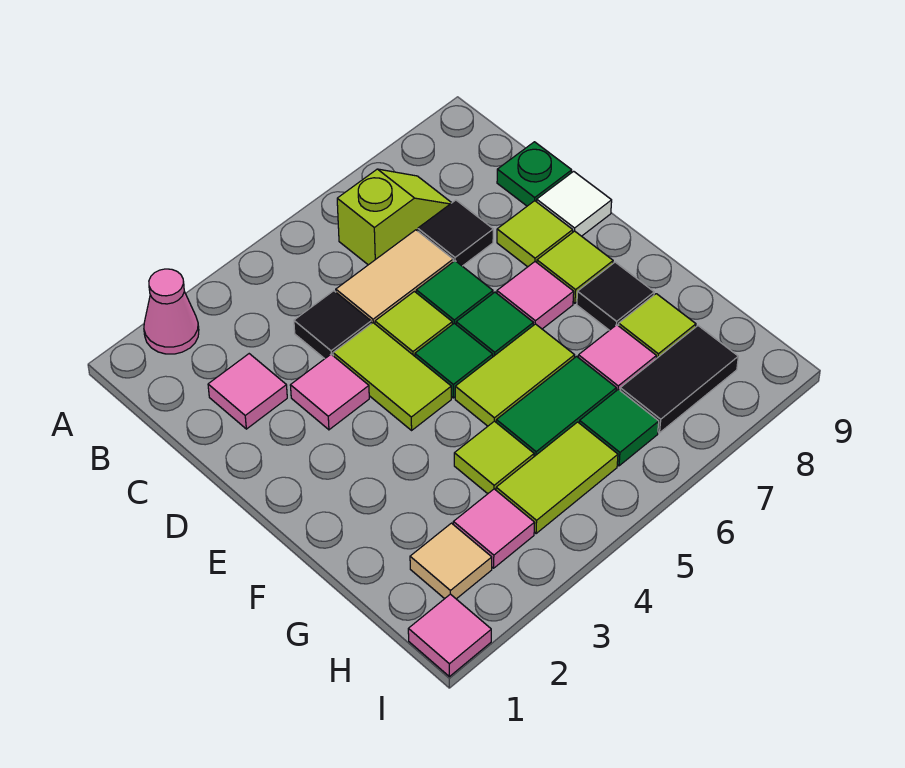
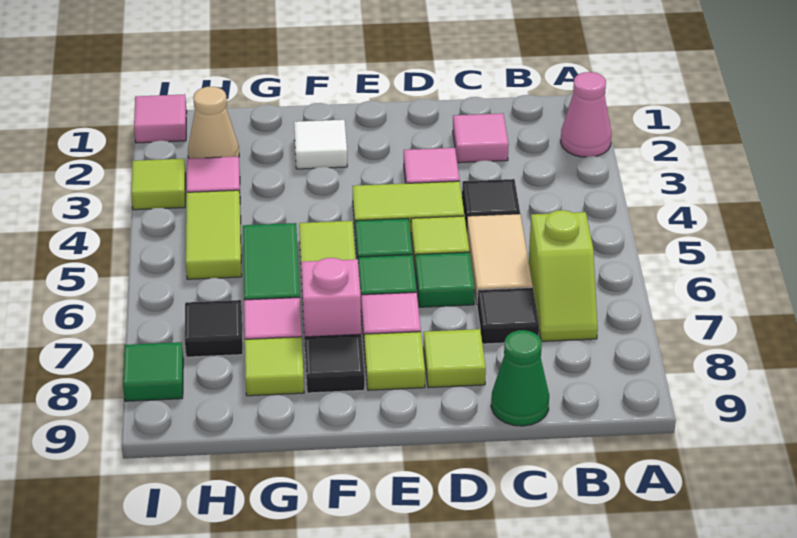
green plate C9 level 1 -> green cone C9 level 1
white tile D9 level 1 -> white tile F2 level 1
none -> pink brick F7 level 1
lime tile G4 level 1 -> lime tile I3 level 1
tan tile H2 level 1 -> tan cone H2 level 1
green tile H6 level 1 -> green tile I8 level 1
black tile H7:H8 level 1 -> black tile H7 level 1

